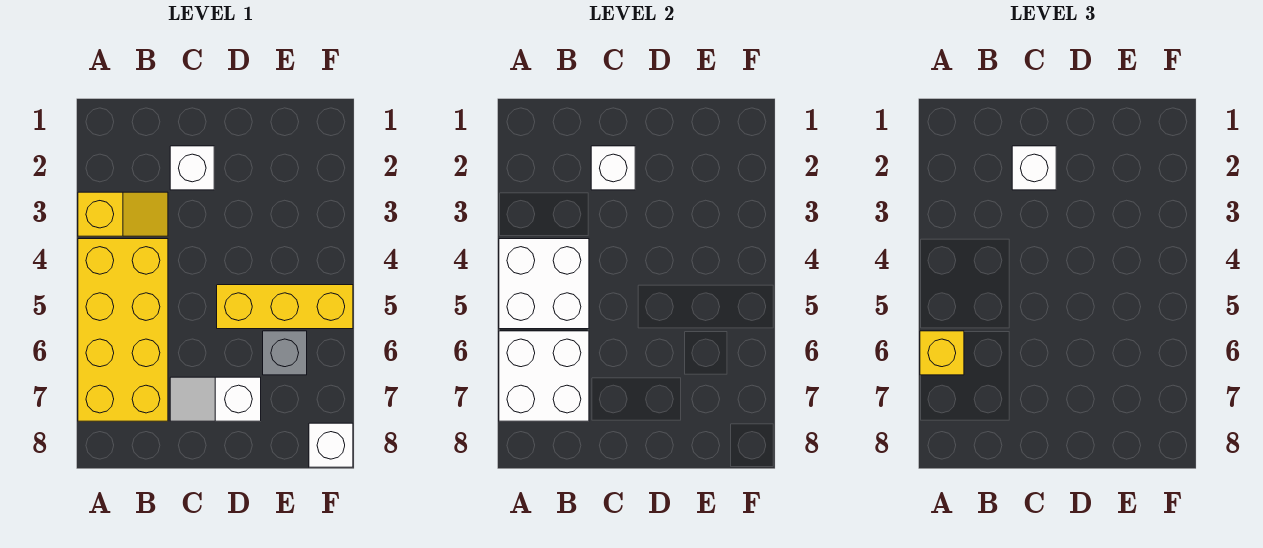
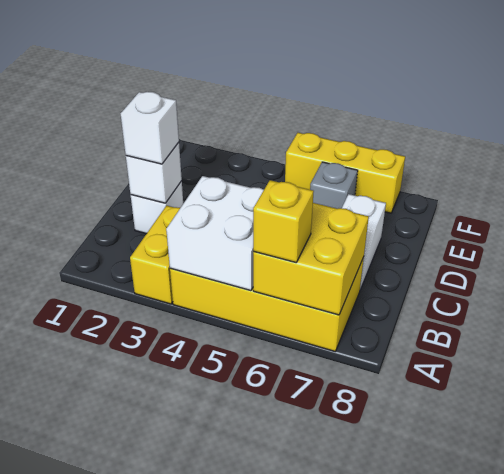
yellow slope A3:B3 level 1 top A -> yellow brick A3:B3 level 1
white brick A6:B7 level 2 -> yellow brick A6:B7 level 2
yellow brick D5:F5 level 1 -> yellow brick F5:F7 level 1
white brick F8 level 1 -> none

